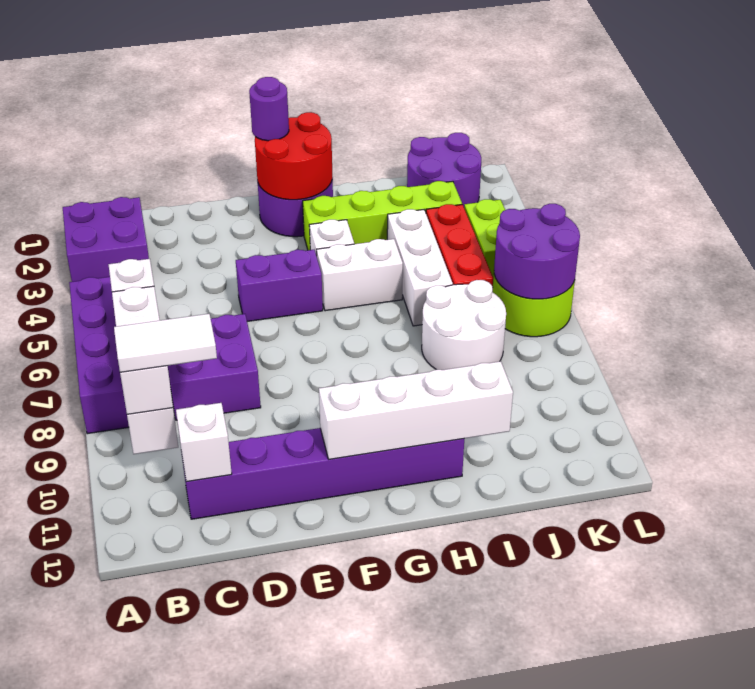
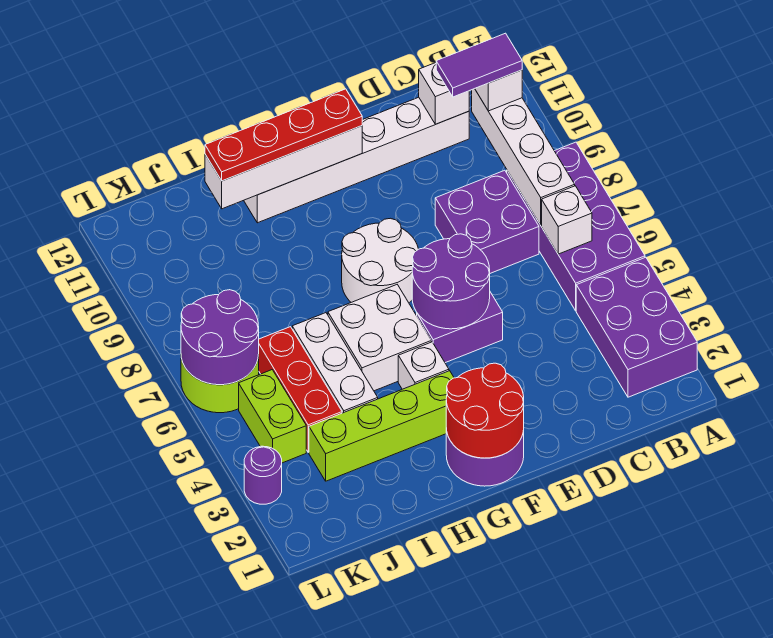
purple brick A2:B3 level 1 -> purple brick A2:B4 level 1
white tile B10:C10 level 4 -> purple tile B10:C10 level 4
purple brick C11:H11 level 1 -> white brick C11:H11 level 1
purple round brick F1 level 3 -> purple round brick L3 level 1
none -> red plate F11:I11 level 3
white brick G5:H5 level 1 -> white brick G5:H6 level 1
white round brick I7:J8 level 1 -> white round brick F7:G8 level 1
purple round brick J1:K2 level 1 -> purple round brick E5:F6 level 2

